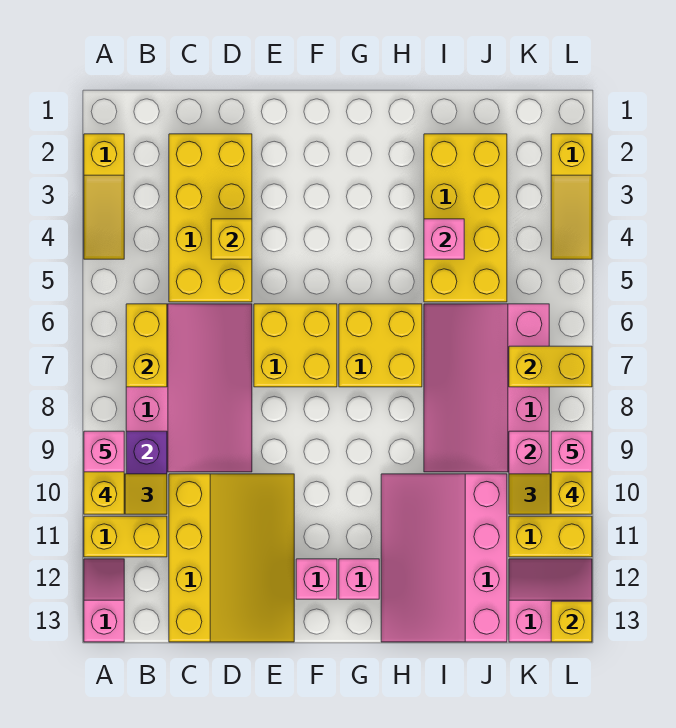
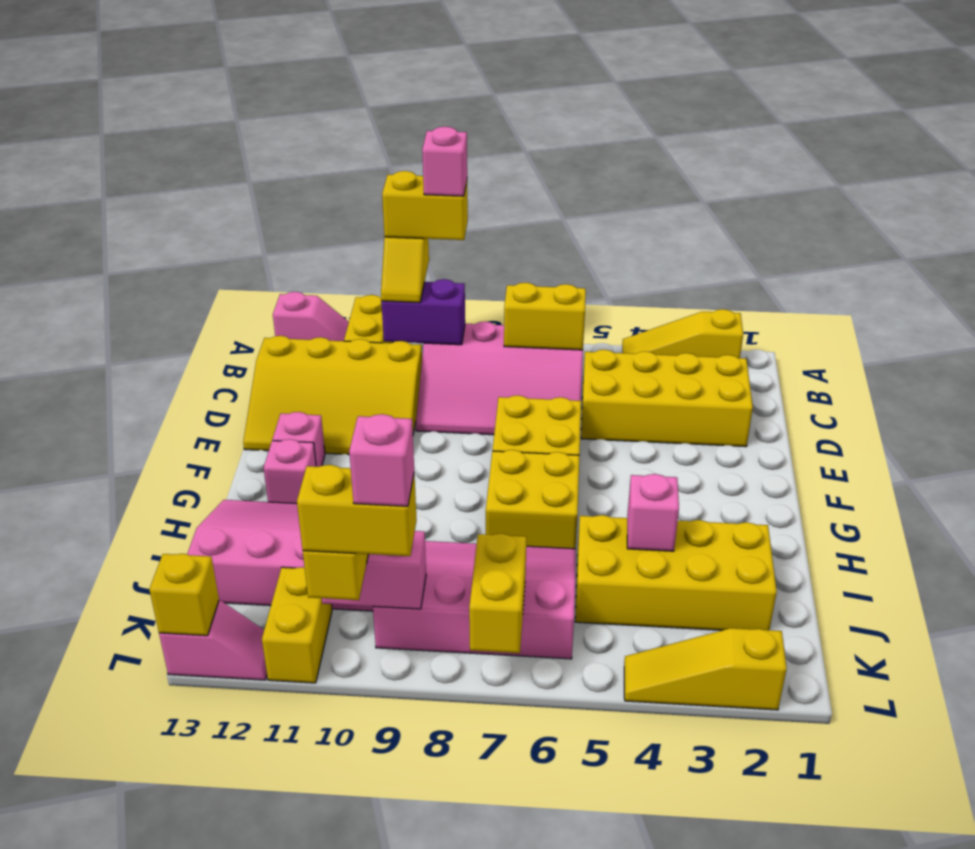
yellow brick D4 level 2 -> none
pink slope K12:L13 level 1 top 13 -> pink slope L12:L13 level 1 top 13

